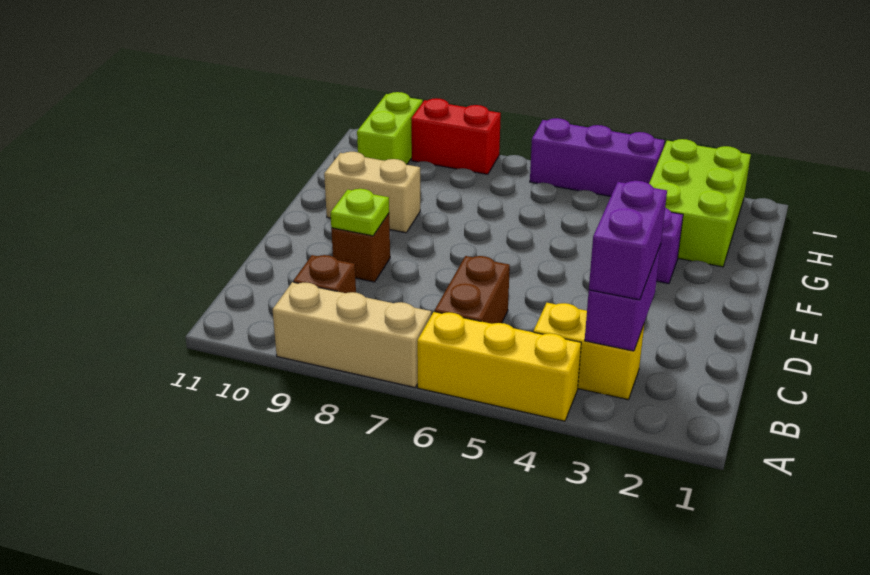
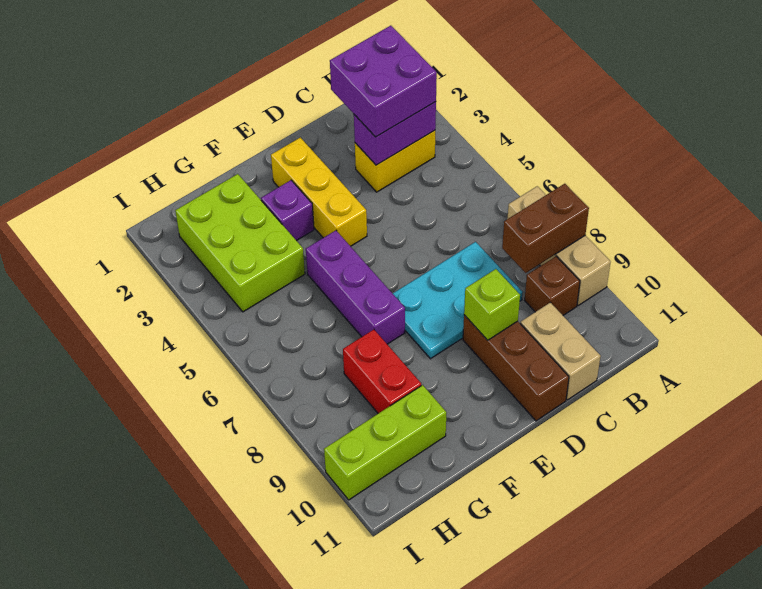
yellow brick A4:A6 level 1 -> yellow brick E2:E4 level 1
yellow brick B3:B4 level 1 -> yellow brick B3:C3 level 1
purple brick B3:C3 level 3 -> purple brick B2:C3 level 3
brown brick B6:C6 level 1 -> brown brick A8:B8 level 2
none -> cyan plate C7:E8 level 1
brown brick D9 level 1 -> brown brick D9:D11 level 1
lime plate D9 level 2 -> lime brick D9 level 2
tan brick F9:F10 level 1 -> tan brick C10:C11 level 1
lime brick G2:I3 level 1 -> lime brick G2:H4 level 1
lime brick H10:I10 level 1 -> lime brick G10:I10 level 1
purple brick I4:I6 level 1 -> purple brick F5:F7 level 1
red brick I8:I9 level 1 -> red brick G8:G9 level 1

